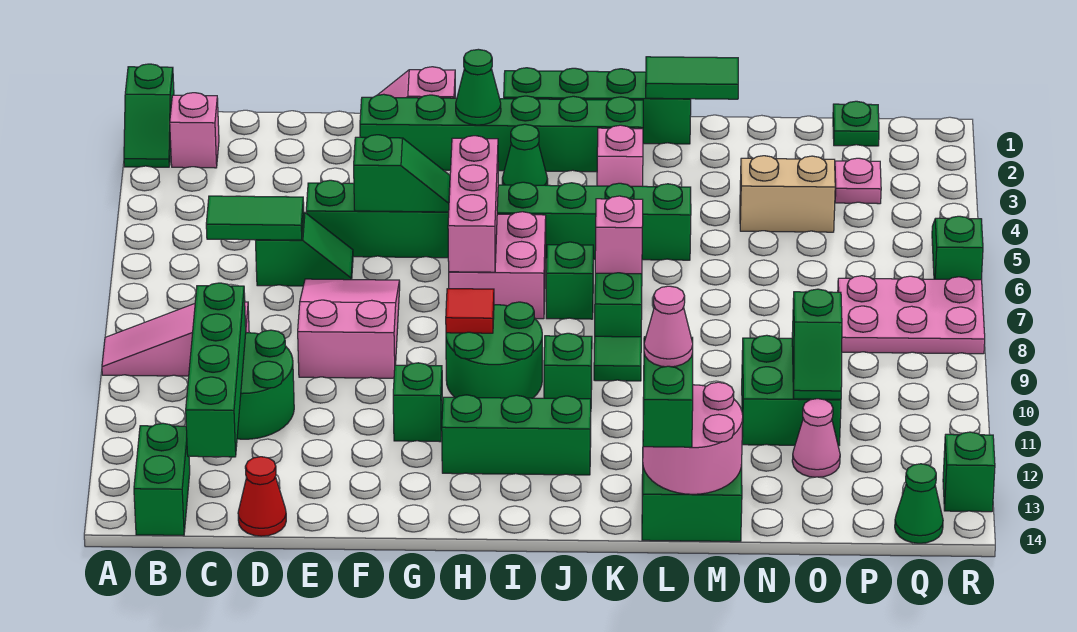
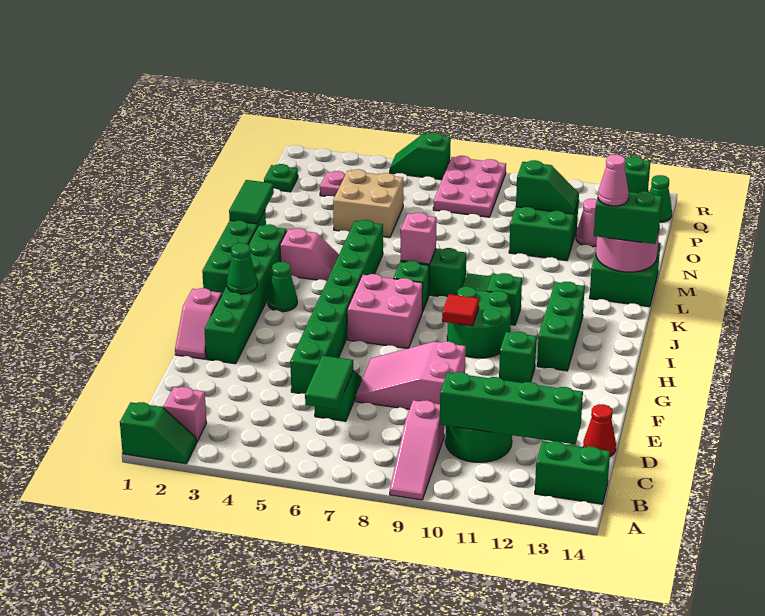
green slope F5:G5 level 2 top F -> none
pink brick H5:H7 level 2 -> none
tan brick N4:O4 level 1 -> tan brick N4:O5 level 1

